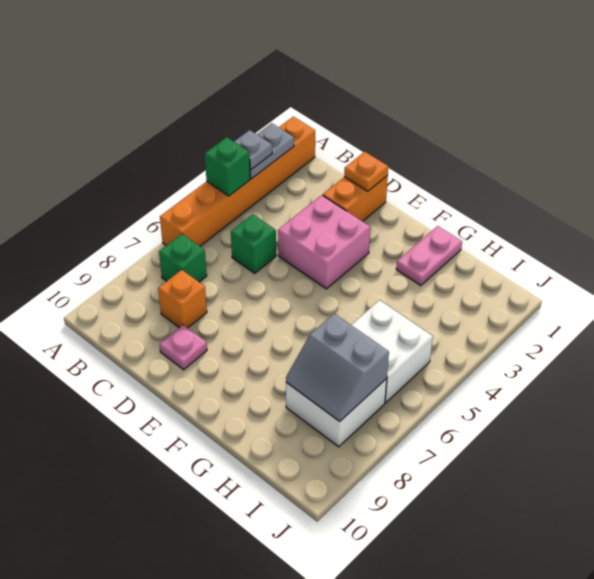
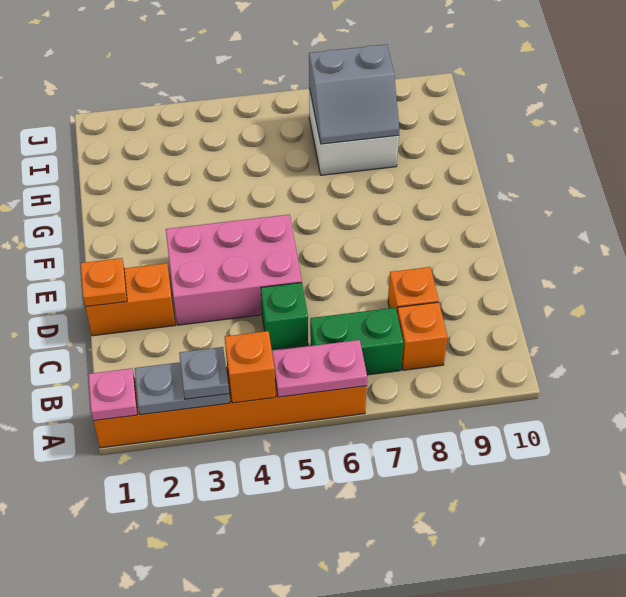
green brick A4 level 2 -> orange brick A4 level 2
green brick B7 level 1 -> green brick B6:B7 level 1
none -> orange brick B8 level 1
pink brick D3:E4 level 1 -> pink brick D3:E5 level 1
pink plate D9 level 1 -> pink plate A1 level 2
pink plate G1:G2 level 1 -> pink plate A5:A6 level 2
white brick H5:I6 level 1 -> none
grey slope H7:I8 level 2 top 7 -> grey slope H7:I8 level 2 top I

